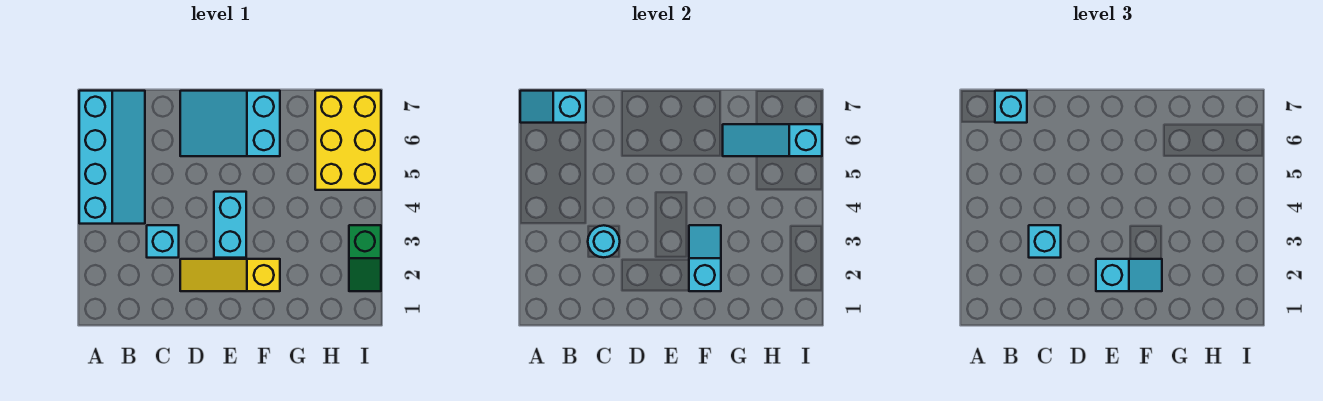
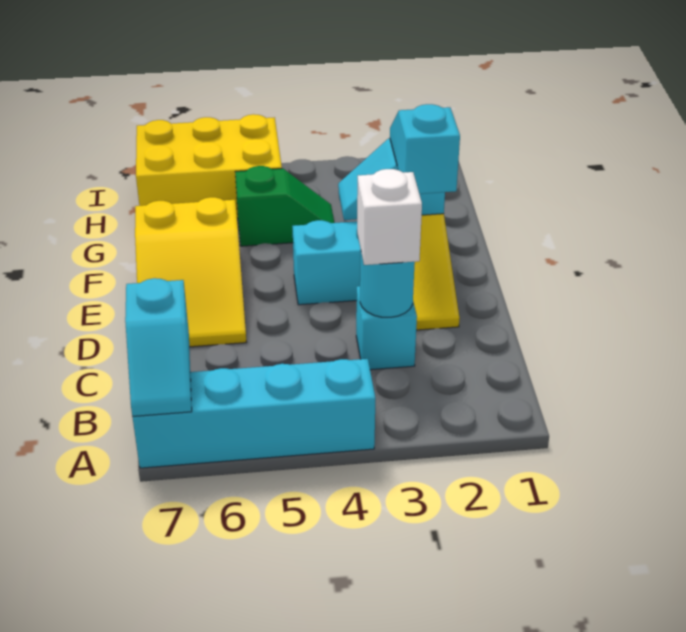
cyan brick B7 level 3 -> none
cyan brick C3 level 3 -> white brick C3 level 3
cyan slope D6:F7 level 1 top F -> yellow slope D6:F7 level 1 top F
cyan slope G6:I6 level 2 top I -> none
green slope I2:I3 level 1 top 3 -> green slope G4:G5 level 1 top 5

